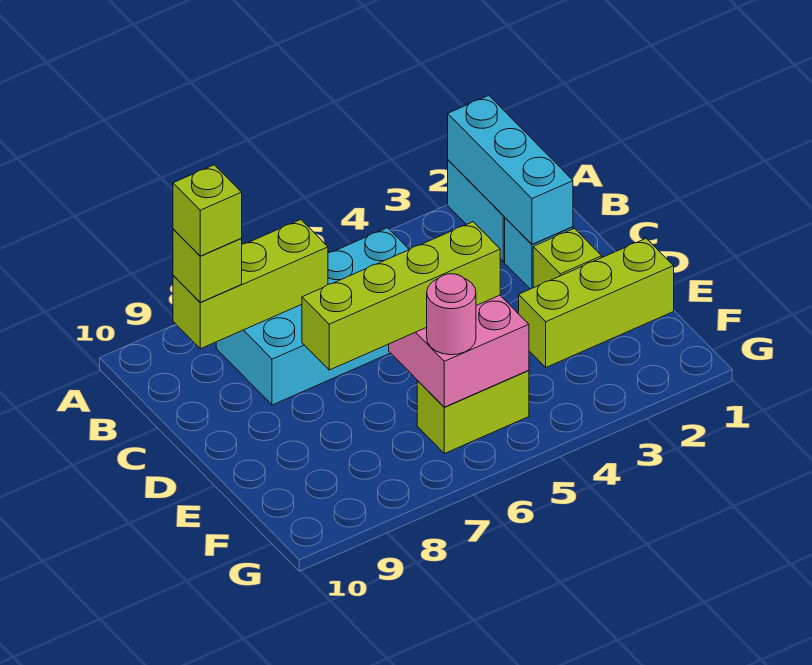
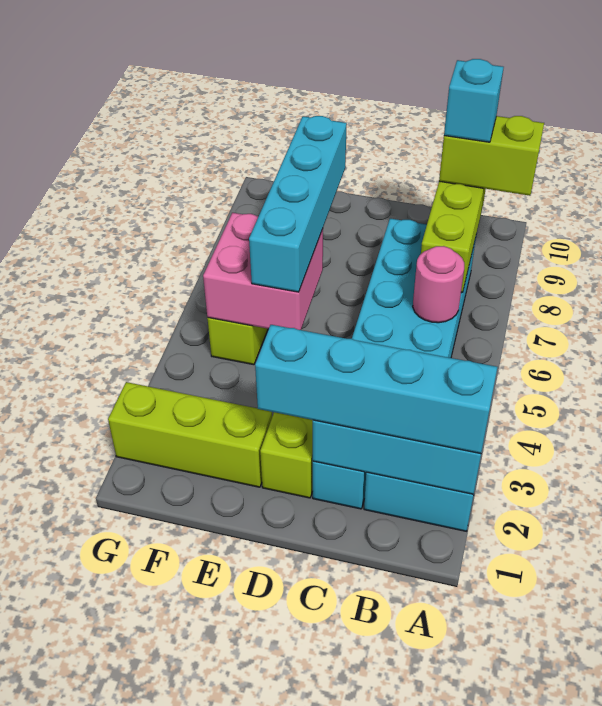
none -> cyan brick A2:D2 level 3
lime brick B9 level 3 -> lime brick A9:B9 level 3
lime brick B9 level 4 -> cyan brick B9 level 4
lime brick E1:E3 level 1 -> lime brick E2:G2 level 1
lime brick E5:E8 level 3 -> cyan brick E5:E8 level 3
pink round brick F6 level 3 -> pink round brick B6 level 2

